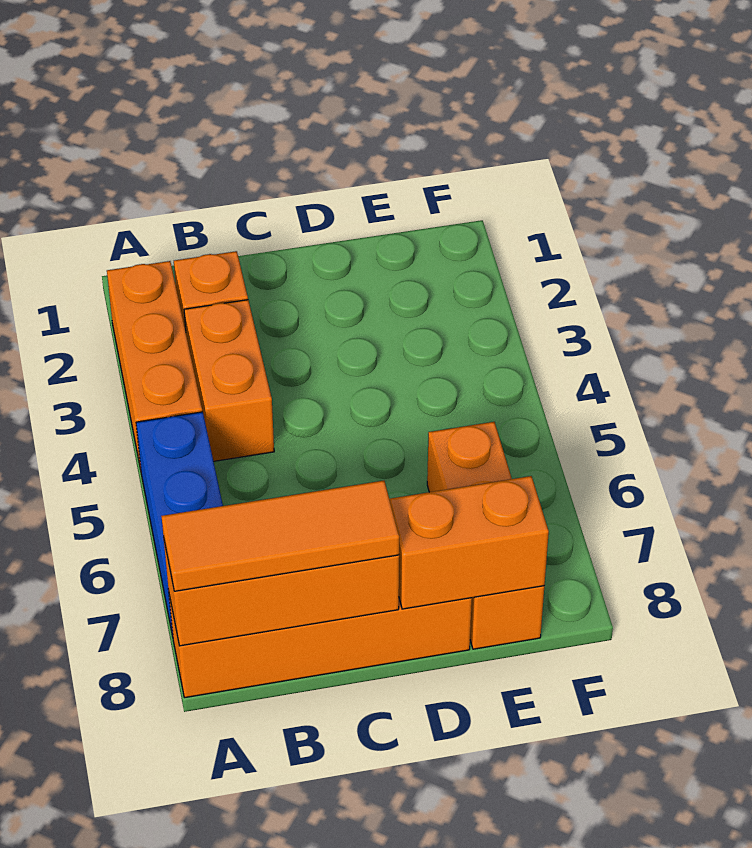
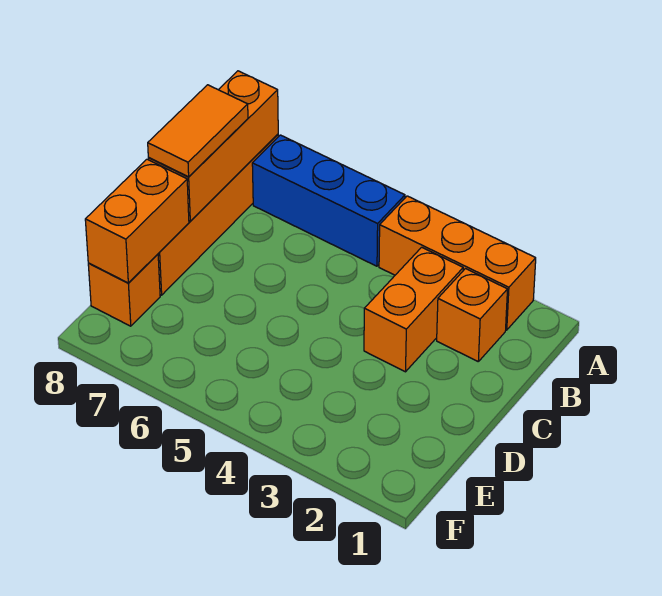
orange tile A8:C8 level 3 -> orange tile B8:C8 level 3
orange brick B3:B4 level 1 -> orange brick B3:C3 level 1
orange brick E6:E8 level 1 -> orange brick E8 level 1

